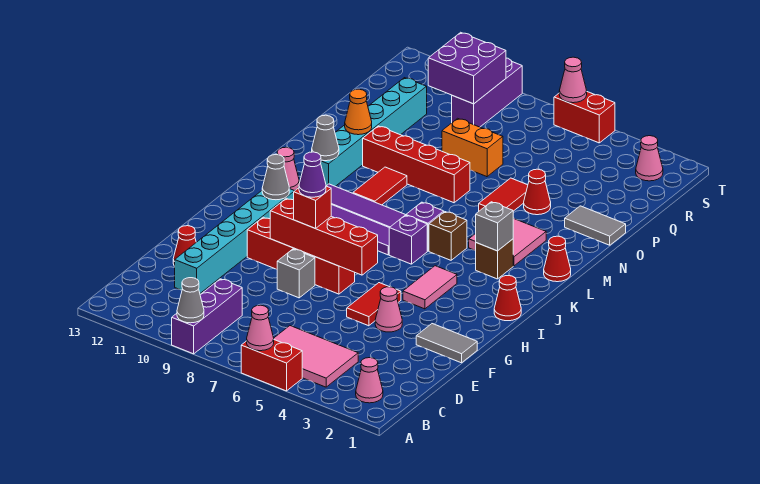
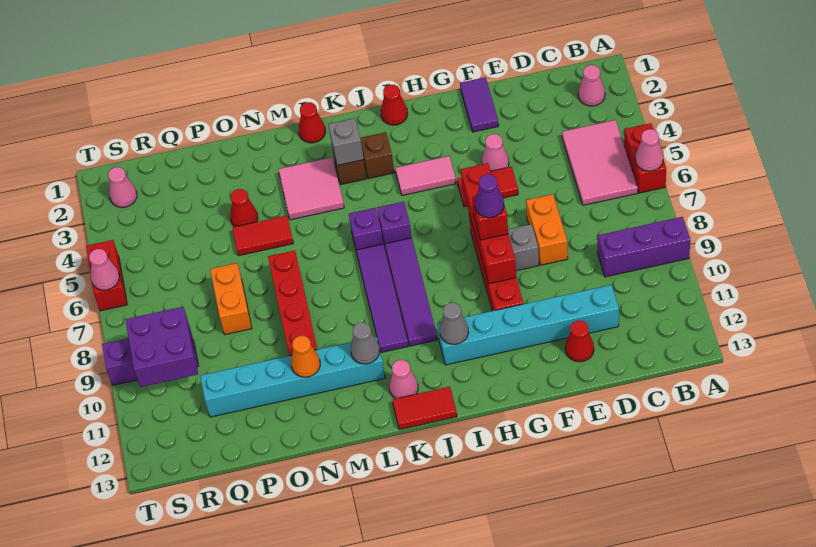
grey cone A9 level 2 -> none
none -> orange brick E7:E8 level 1
grey tile F1:F2 level 1 -> purple tile F1:F2 level 1
brown brick K5 level 1 -> brown brick J3 level 1
red tile L9:M9 level 1 -> red tile J13:K13 level 1
grey tile O1:O2 level 1 -> none

